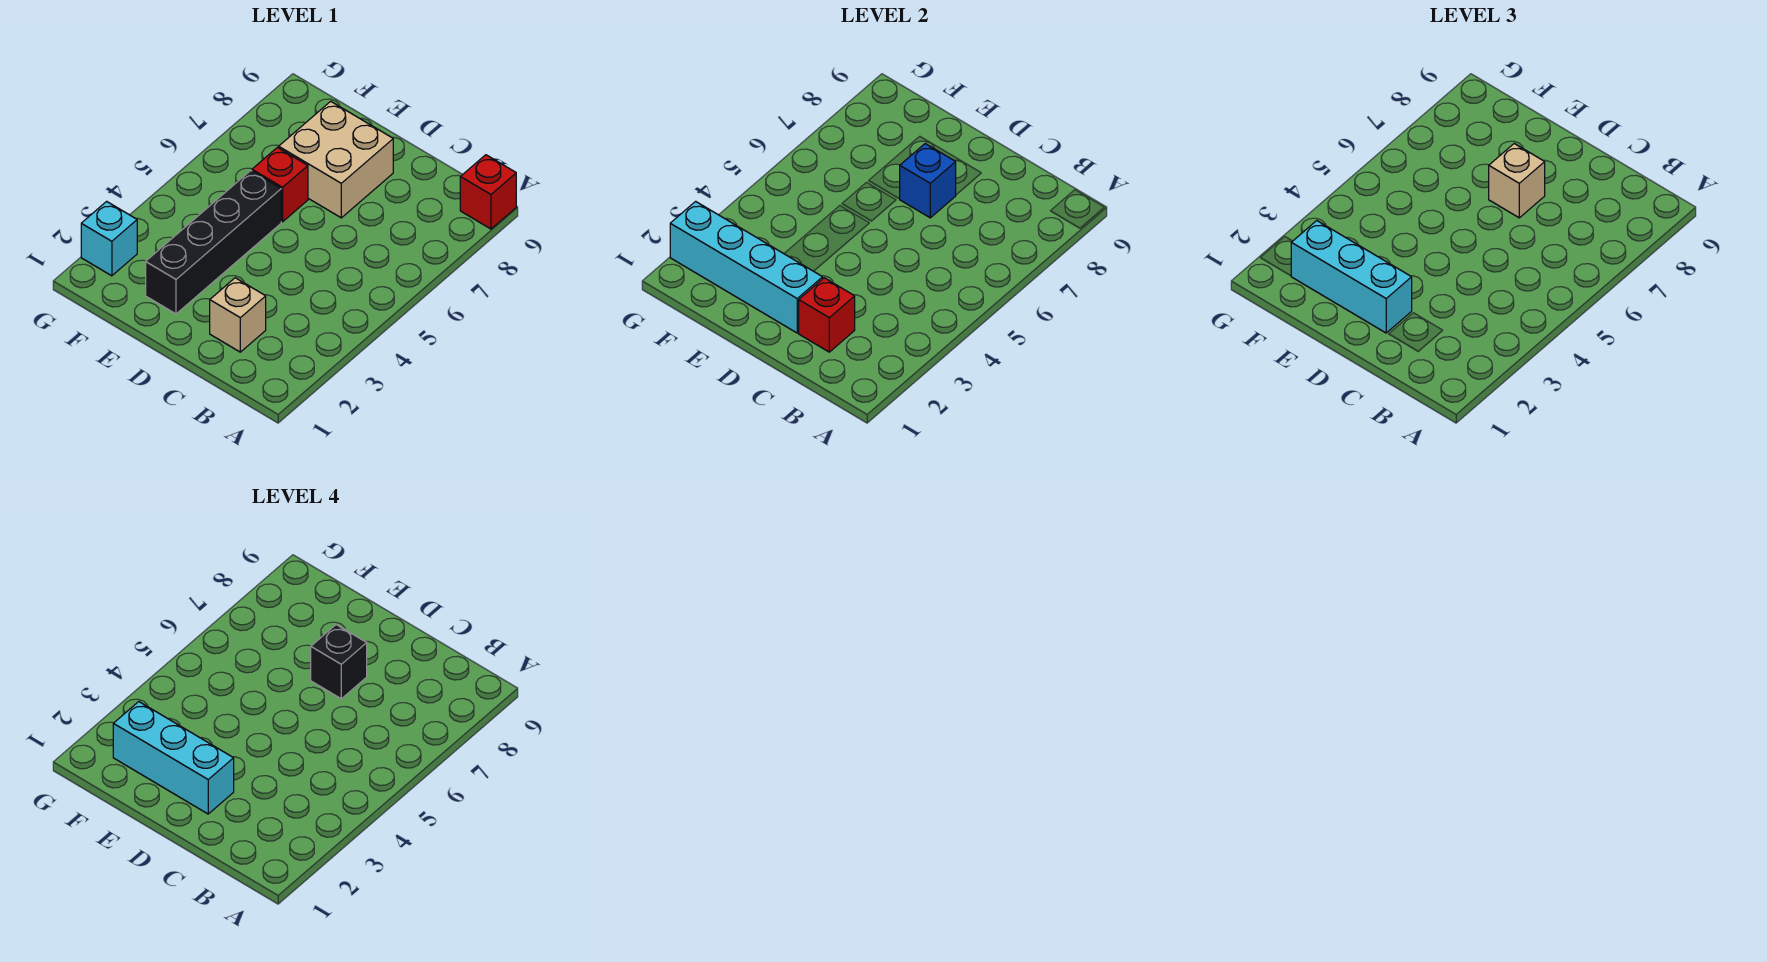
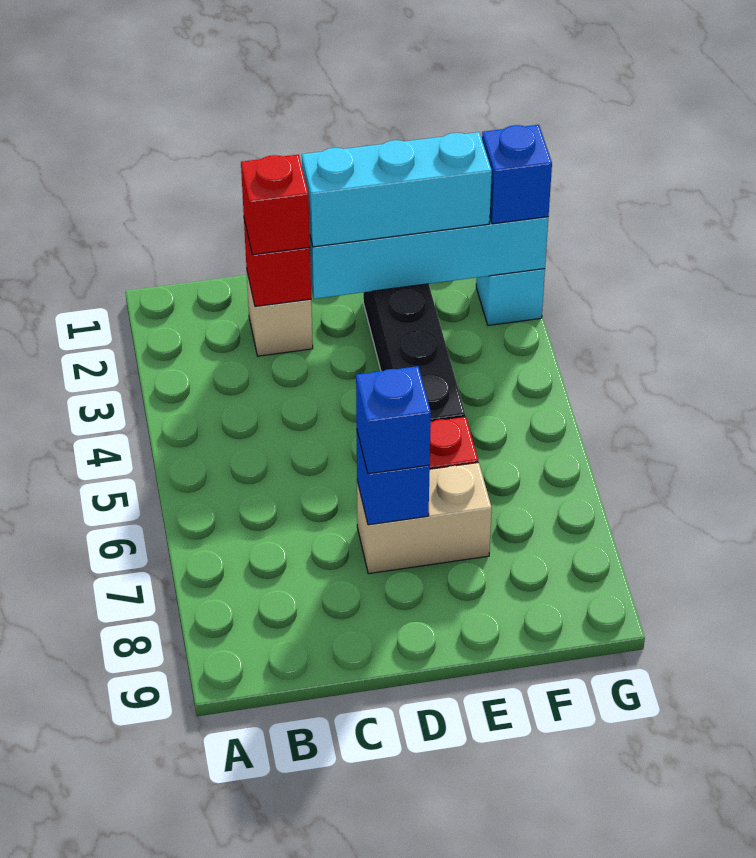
red brick A9 level 1 -> red brick C2 level 3
cyan brick D2:F2 level 4 -> none
tan brick D7:E8 level 1 -> tan brick D7:E7 level 1
tan brick D7 level 3 -> blue brick D7 level 3
black brick D7 level 4 -> none
none -> blue brick G2 level 3

